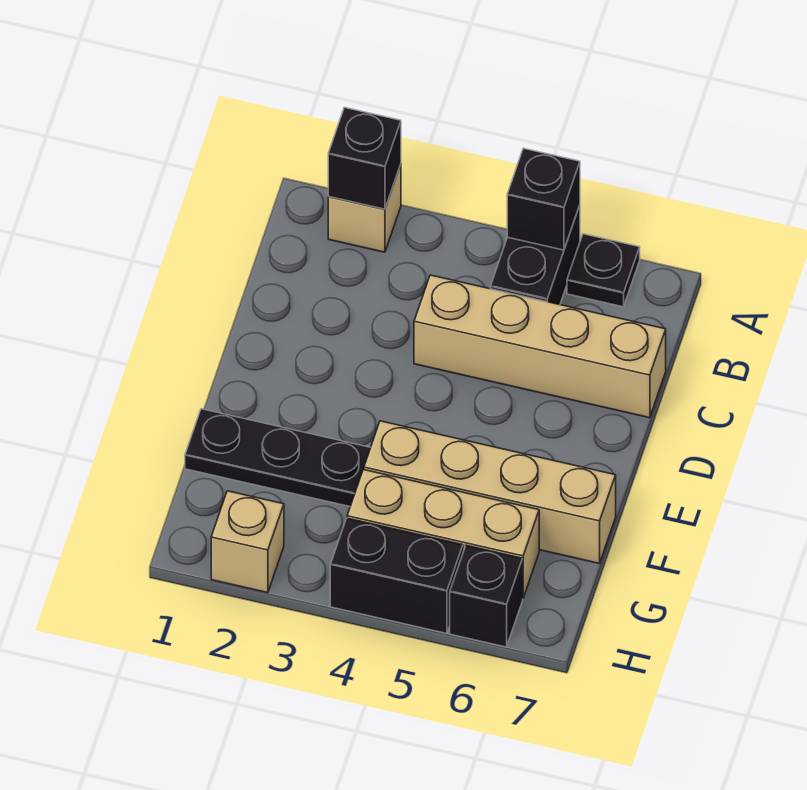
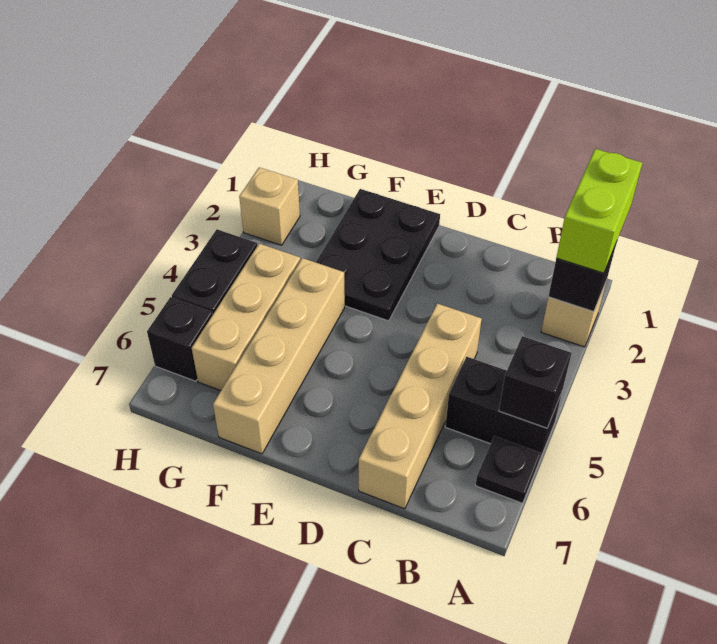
none -> lime brick A1:A2 level 3
black plate F1:F3 level 1 -> black plate E1:F3 level 1

